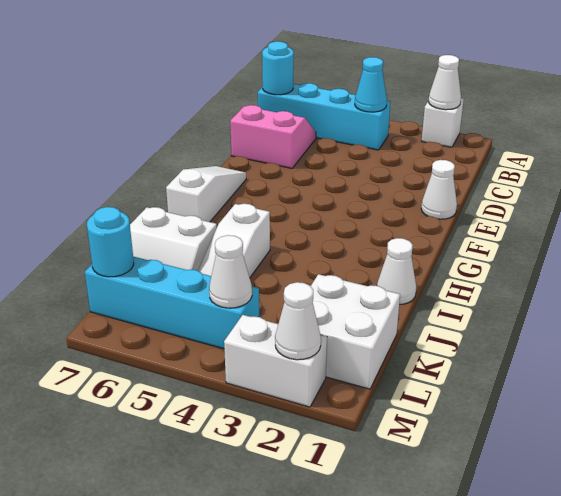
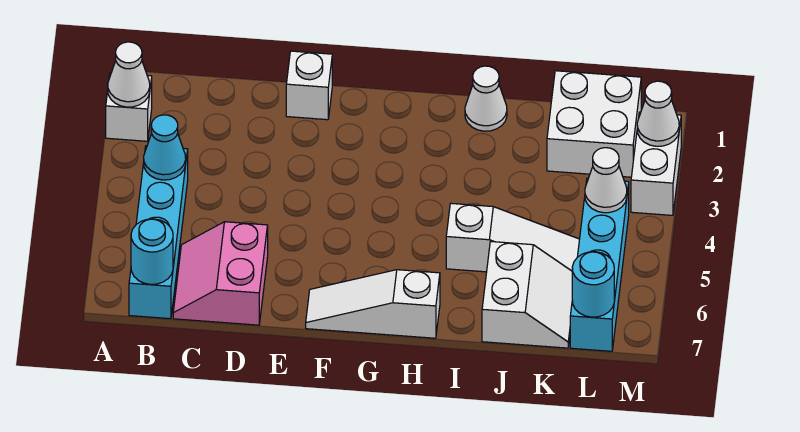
white cone E1 level 1 -> white brick E1 level 1

